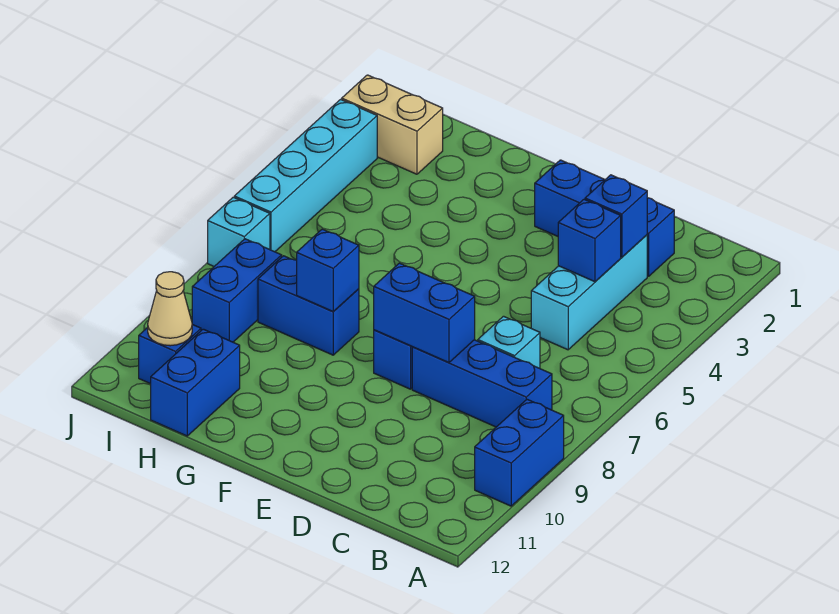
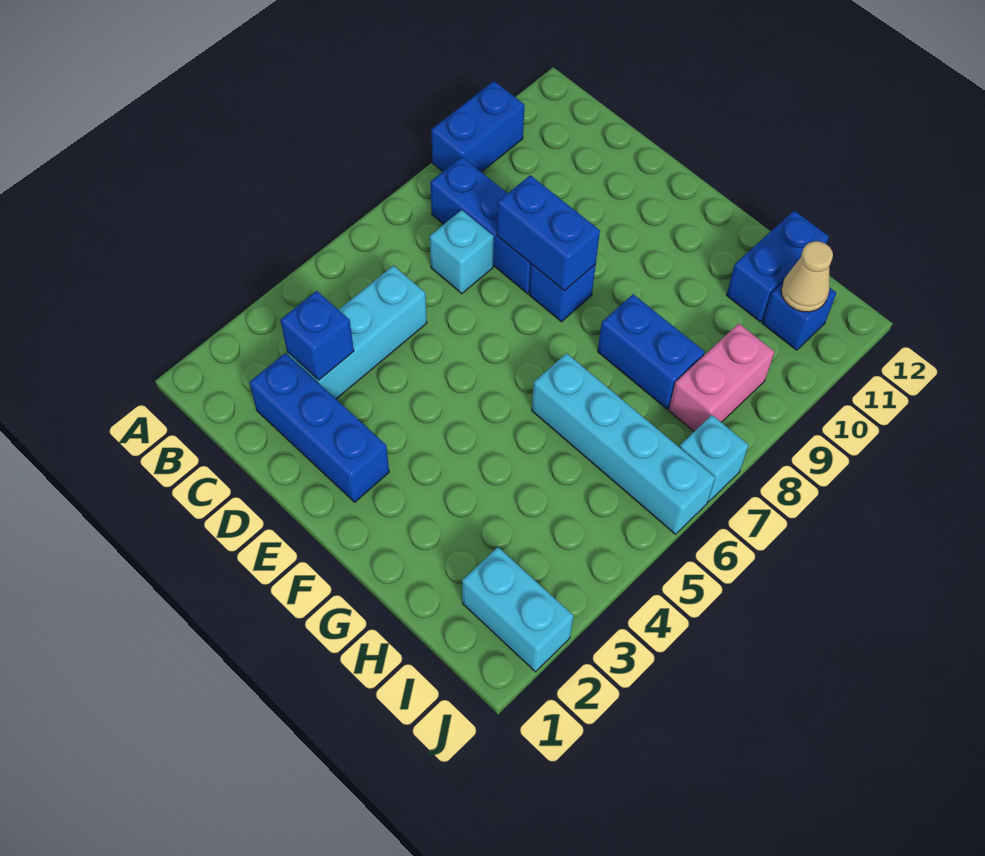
blue brick C4 level 2 -> none
blue brick G8 level 2 -> none
tan brick I2:J2 level 1 -> cyan brick I2:J2 level 1
blue brick I8:I9 level 1 -> pink brick I8:I9 level 1
cyan brick J3:J6 level 1 -> cyan brick G6:J6 level 1

